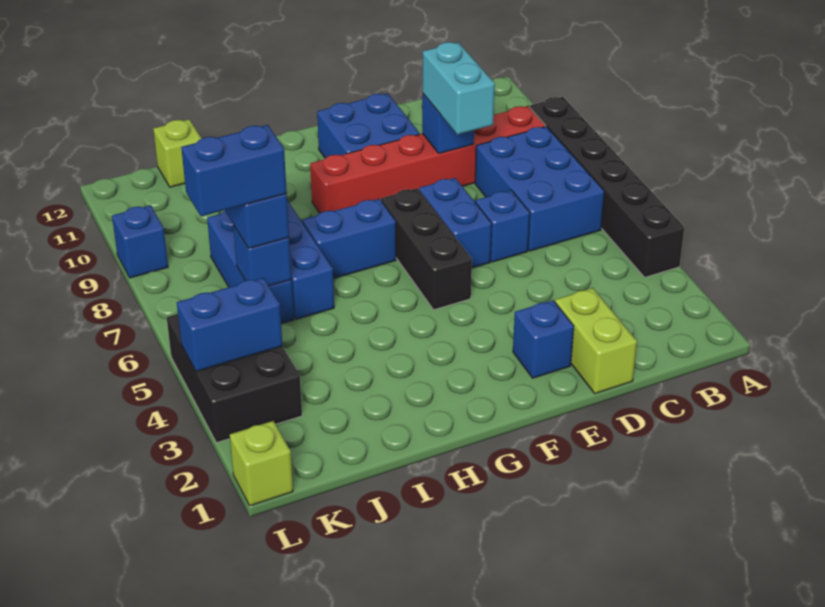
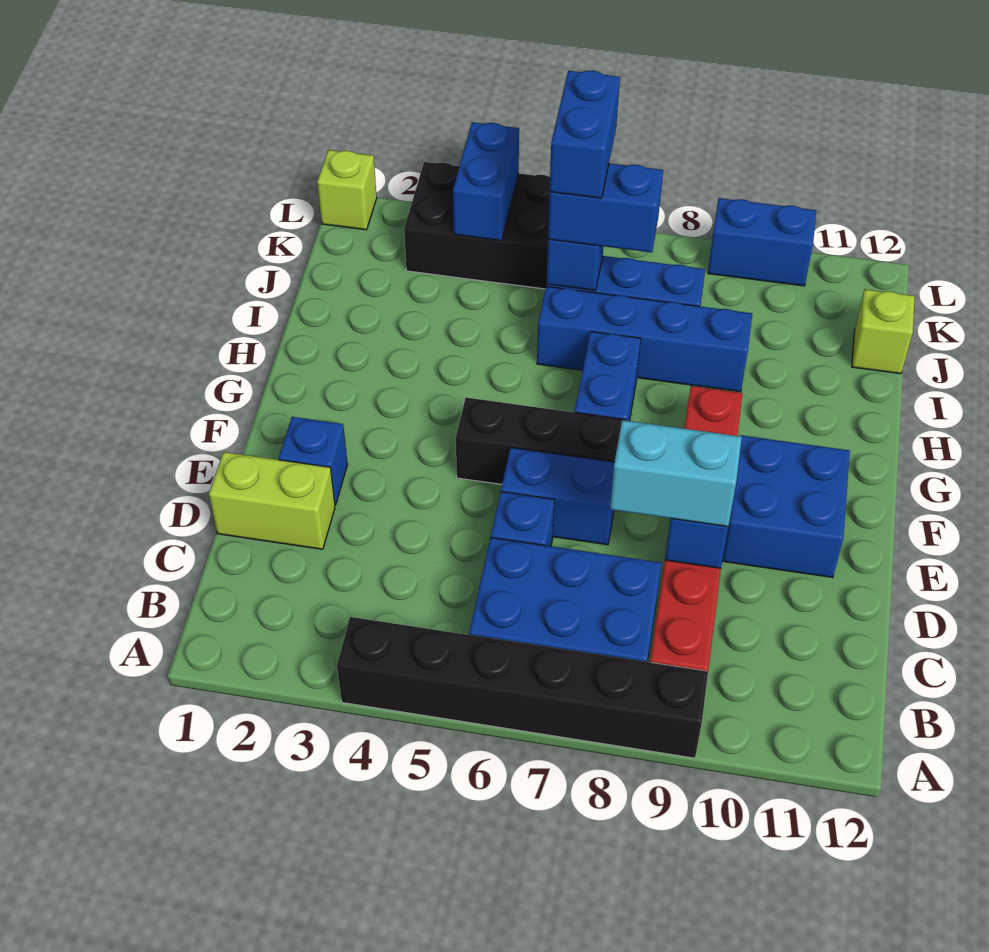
blue brick L9 level 1 -> blue brick L9:L10 level 1

